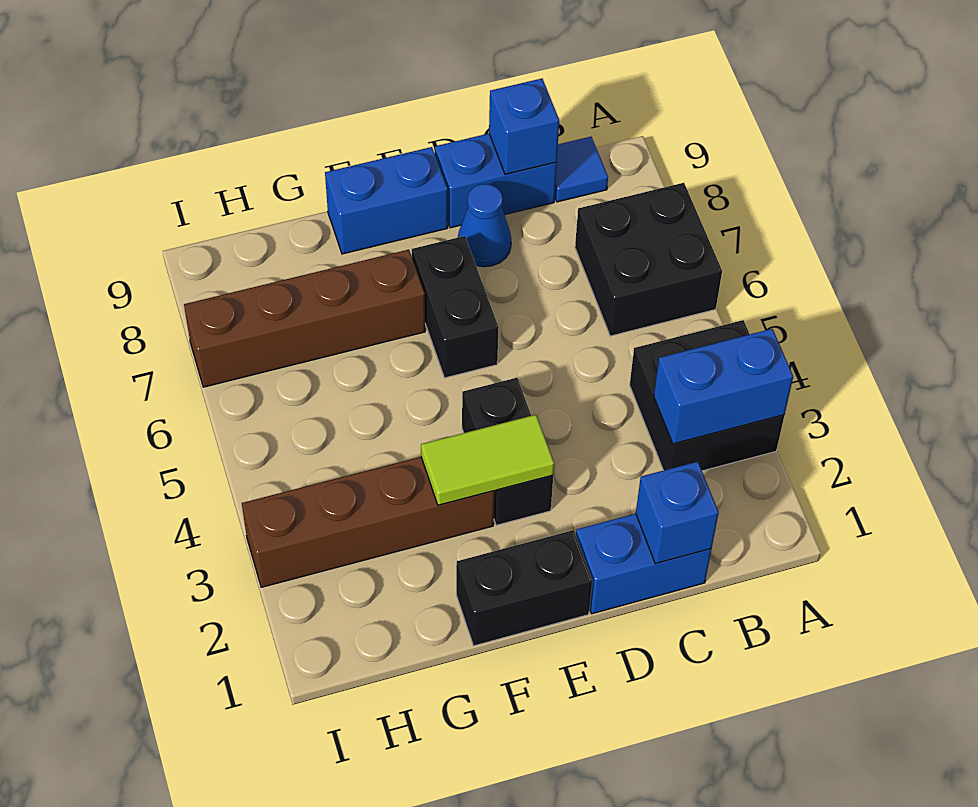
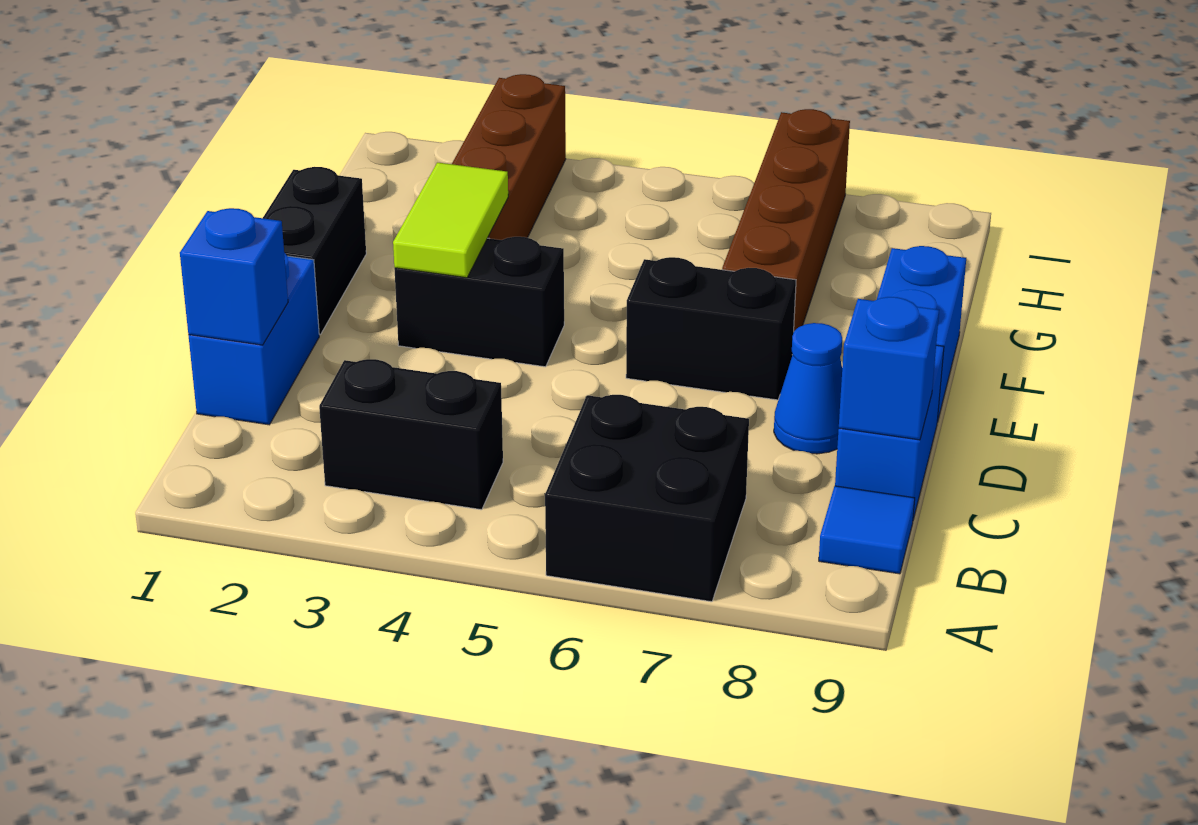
black brick A3:B4 level 1 -> black brick B3:B4 level 1
blue brick A3:B3 level 2 -> none

